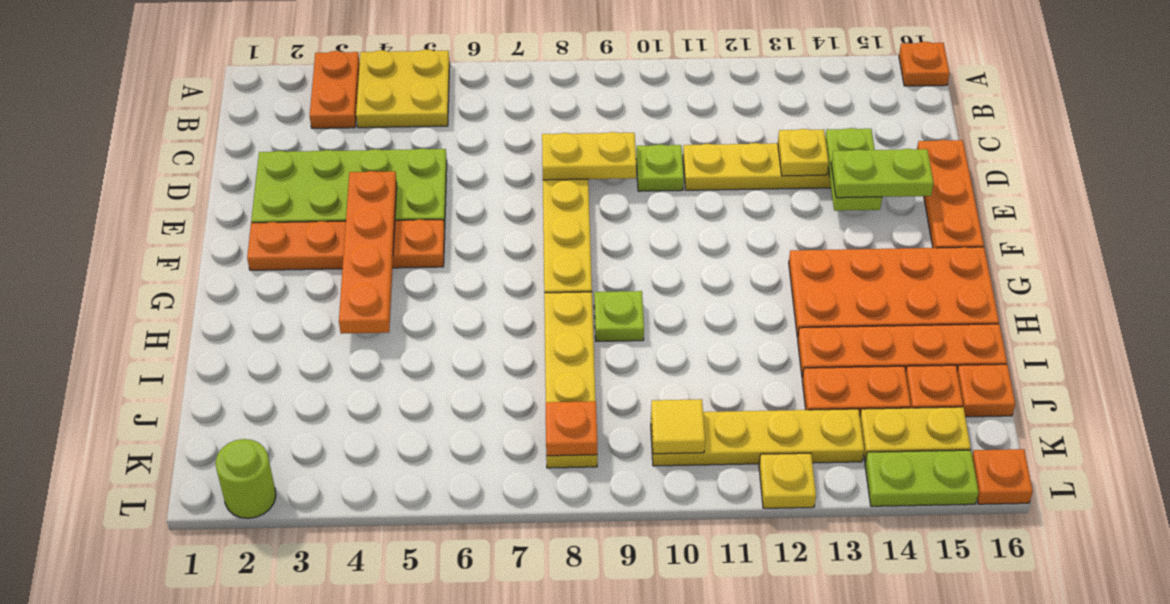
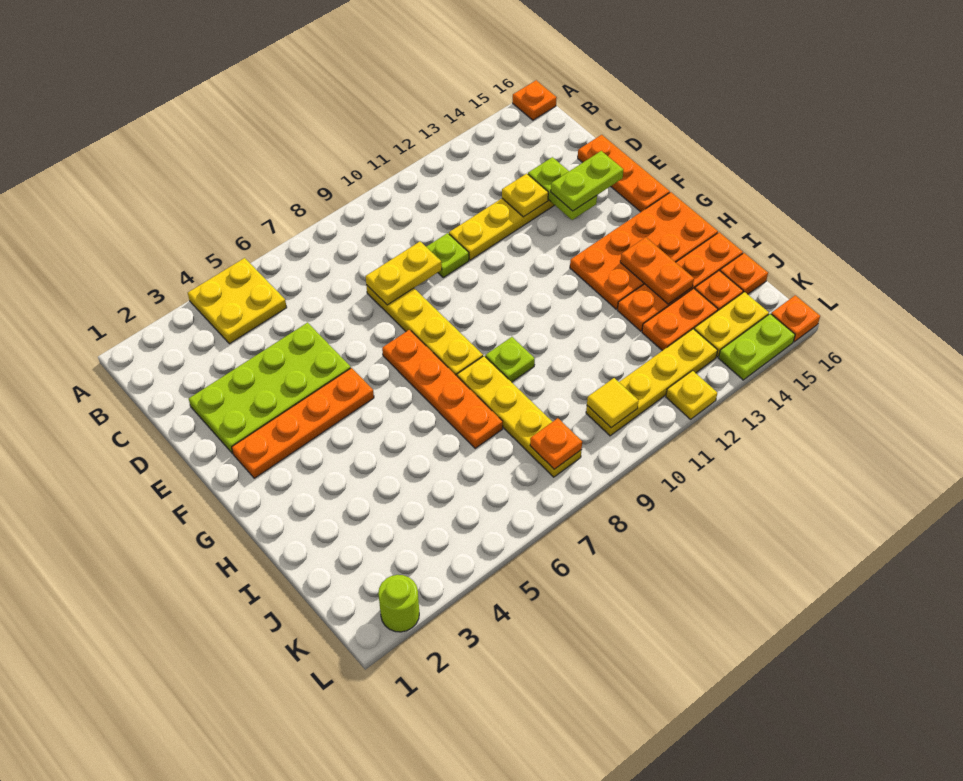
orange plate A3:B3 level 1 -> orange plate H14:I14 level 2
orange plate E4:H4 level 2 -> orange plate F7:I7 level 1

